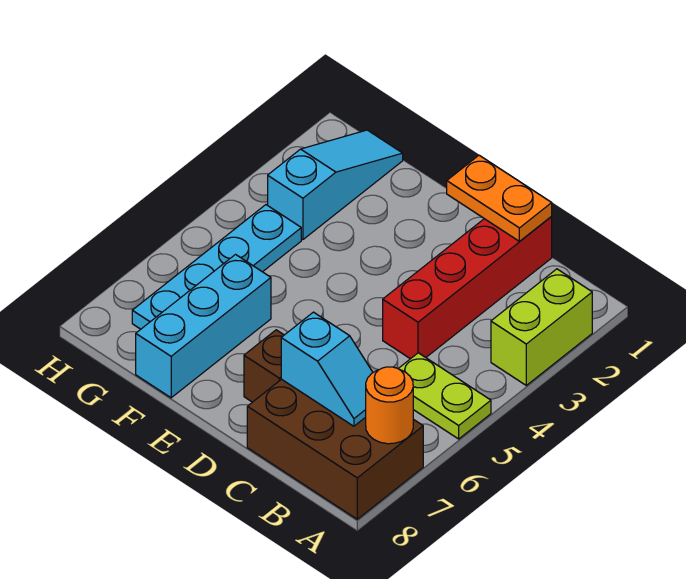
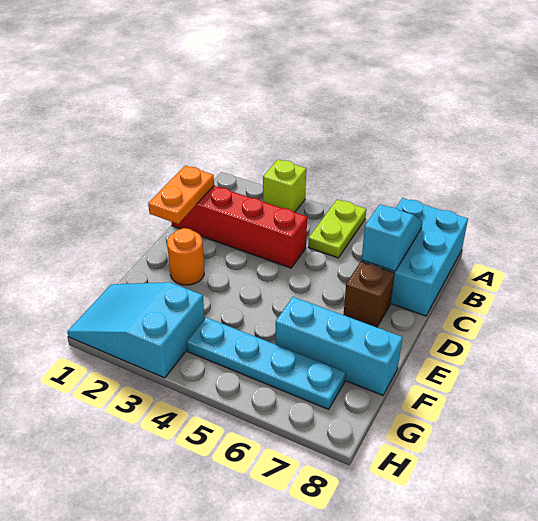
lime brick A2:A3 level 1 -> lime brick A3 level 1
brown brick A7:C8 level 1 -> cyan brick A7:C8 level 1
orange round brick A7 level 2 -> orange round brick E2 level 1
cyan slope G1:G3 level 1 top 3 -> cyan slope G1:H3 level 1 top 3

